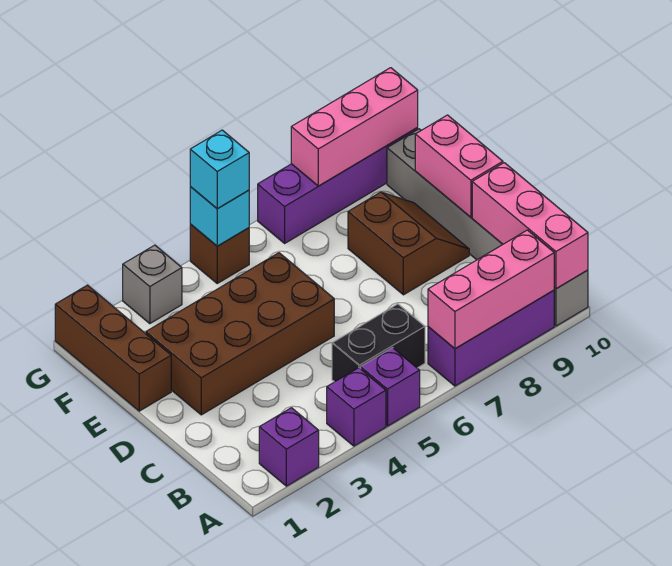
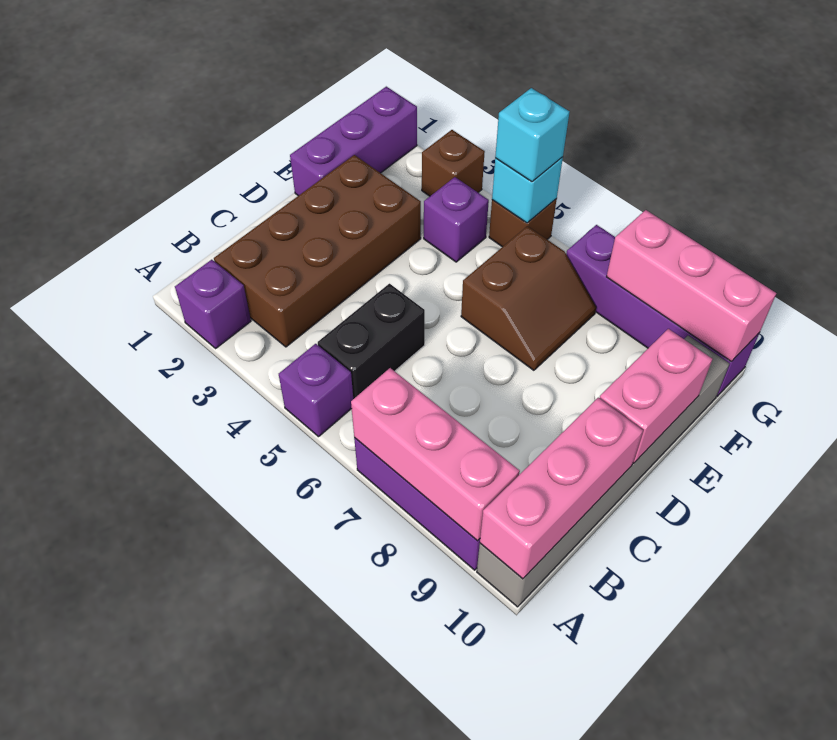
purple brick A4 level 1 -> purple brick F4 level 1
black brick B5:B6 level 1 -> black brick B5:C5 level 1
brown brick D2:E5 level 1 -> brown brick B2:E3 level 1
brown slope D8:E9 level 1 top 8 -> brown slope E6:F7 level 1 top 6
brown brick E1:G1 level 1 -> purple brick E1:G1 level 1
grey brick G3 level 1 -> brown brick G3 level 1

